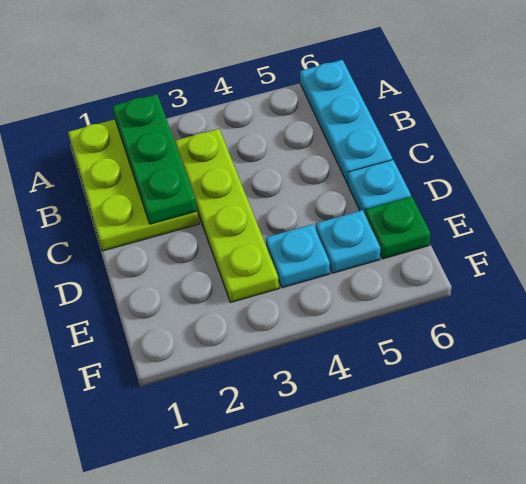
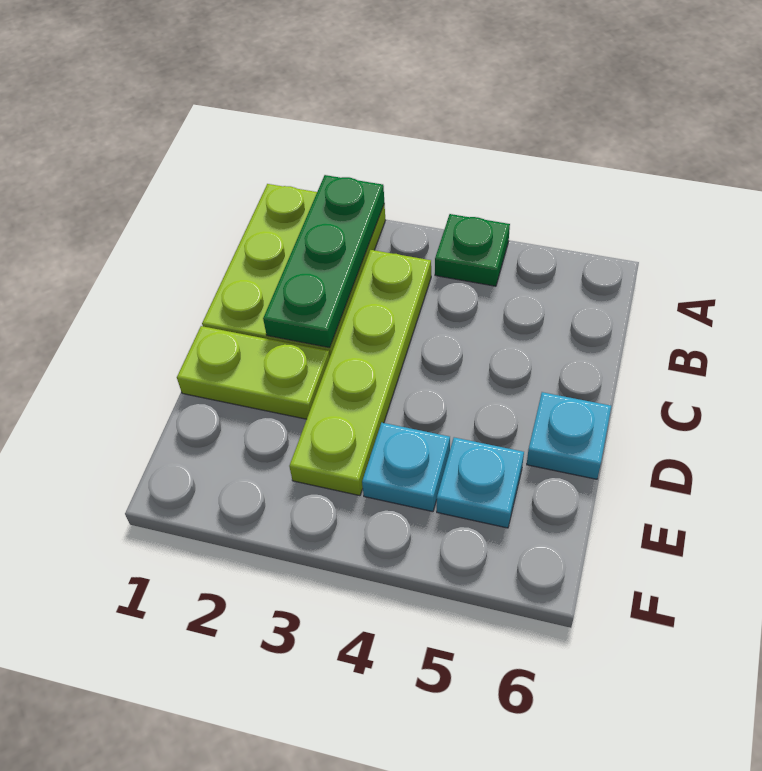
cyan plate A6:C6 level 1 -> none
none -> lime plate D1:D2 level 1
green plate E6 level 1 -> green plate A4 level 1

